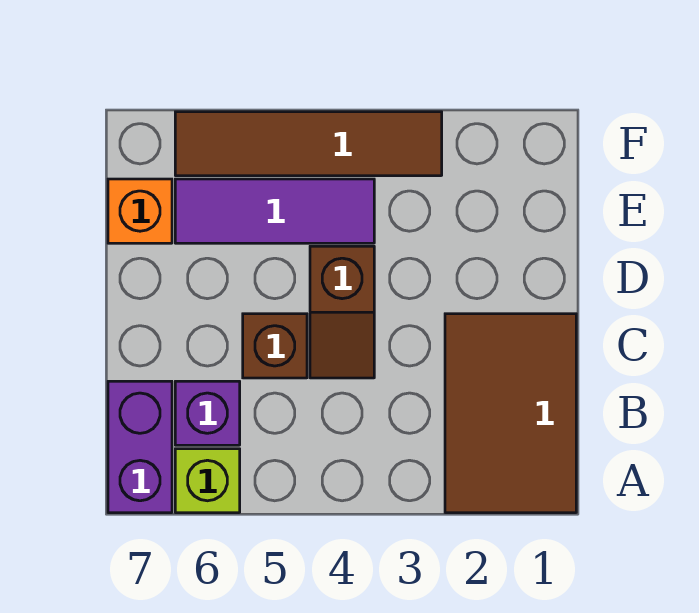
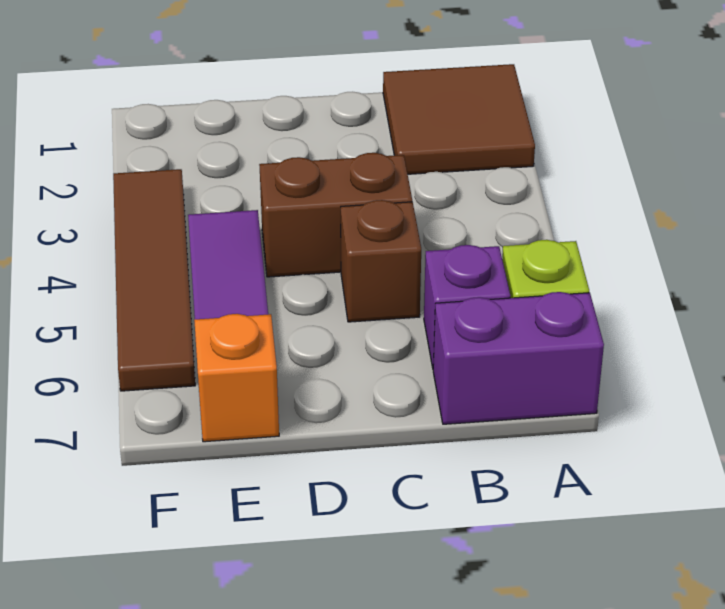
brown tile A1:C2 level 1 -> brown tile A1:B2 level 1
brown slope C4:D4 level 1 top D -> brown brick C4:D4 level 1

